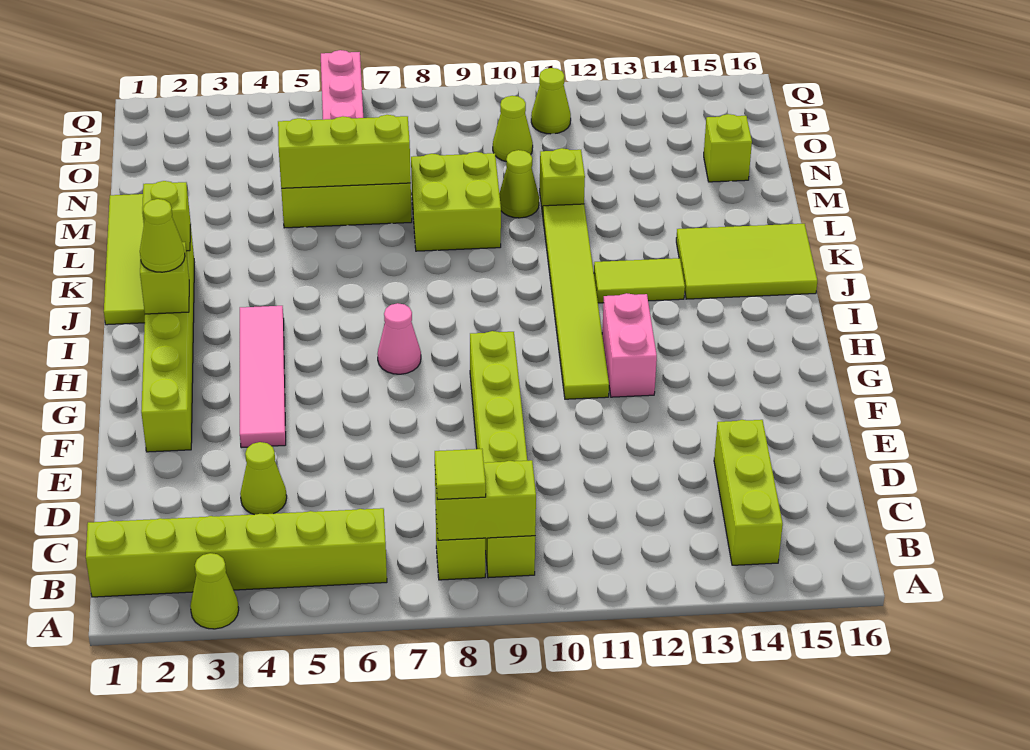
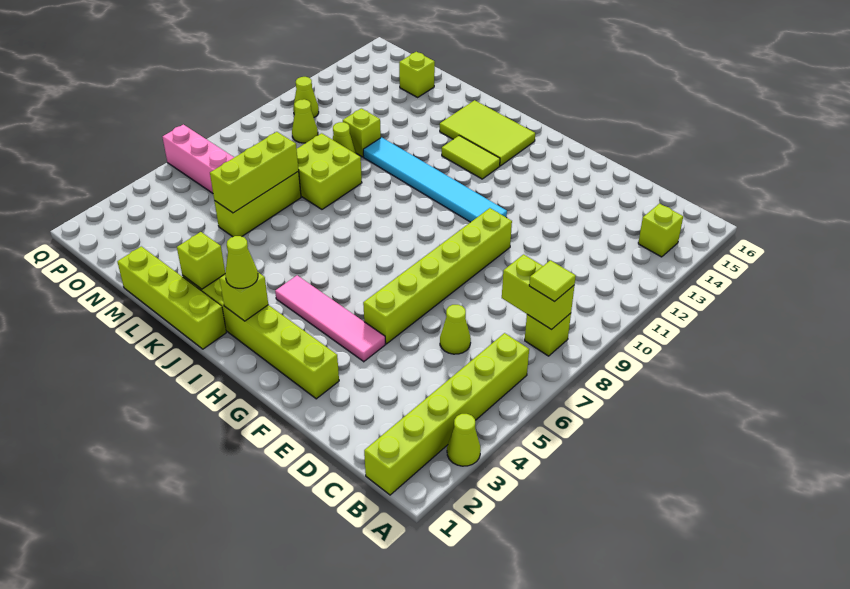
lime brick B8:B9 level 2 -> lime brick B8:C8 level 2
lime brick B9:G9 level 1 -> lime brick F5:F10 level 1
lime brick B14:D14 level 1 -> lime brick B14 level 1
lime cone D4 level 1 -> lime cone D6 level 1
lime tile G11:L11 level 1 -> cyan tile G11:L11 level 1
pink brick G12:H12 level 1 -> none
pink cone H7 level 1 -> none
lime tile J1:M1 level 1 -> lime brick J1:M1 level 1
lime tile J12:J13 level 1 -> lime tile I13:J13 level 1
lime tile J14:K16 level 1 -> lime tile I14:K15 level 1

